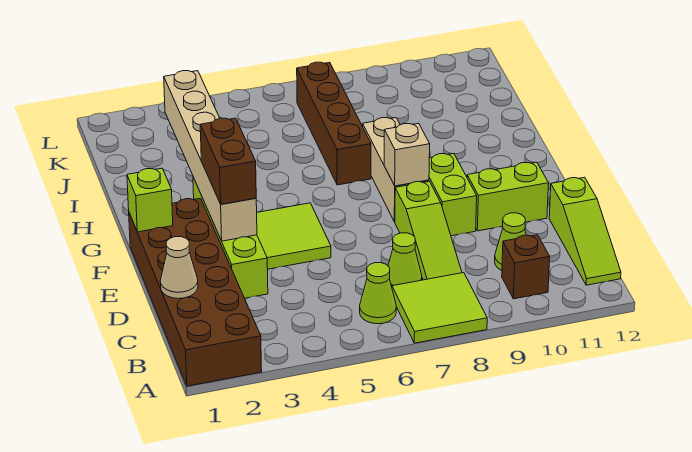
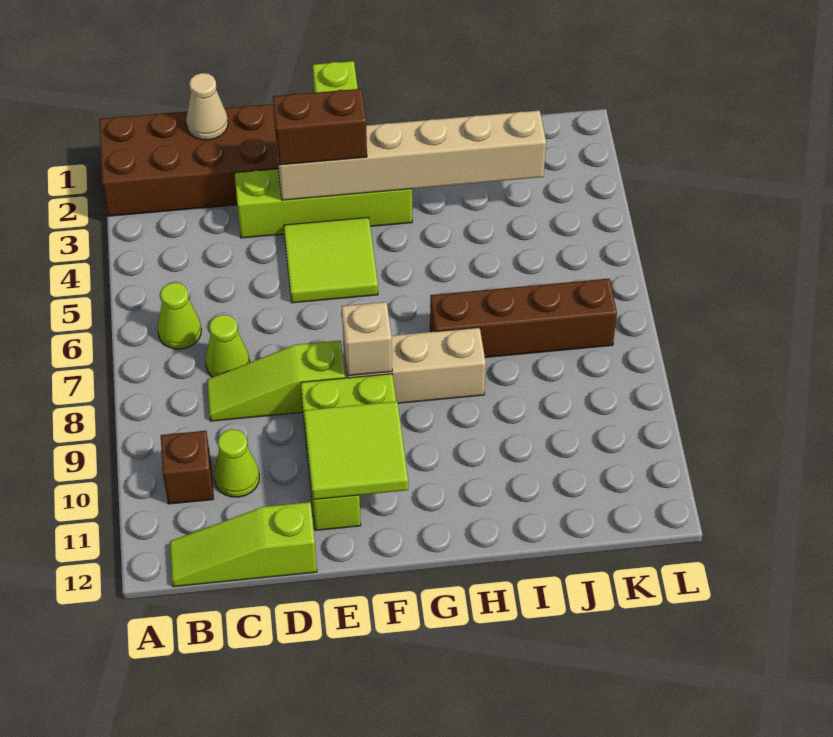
lime tile A7:B8 level 1 -> lime tile E10:F11 level 2

